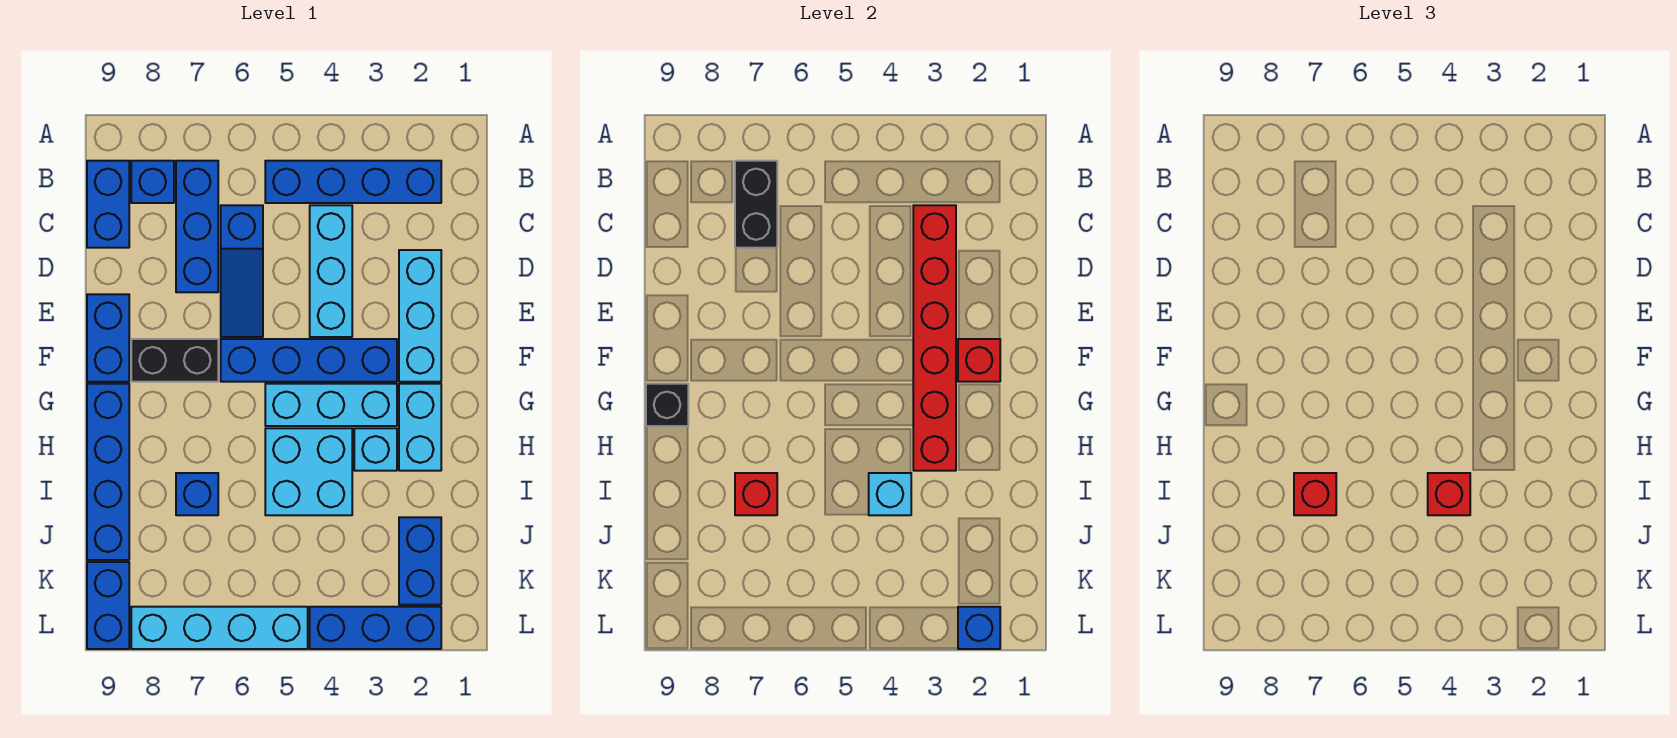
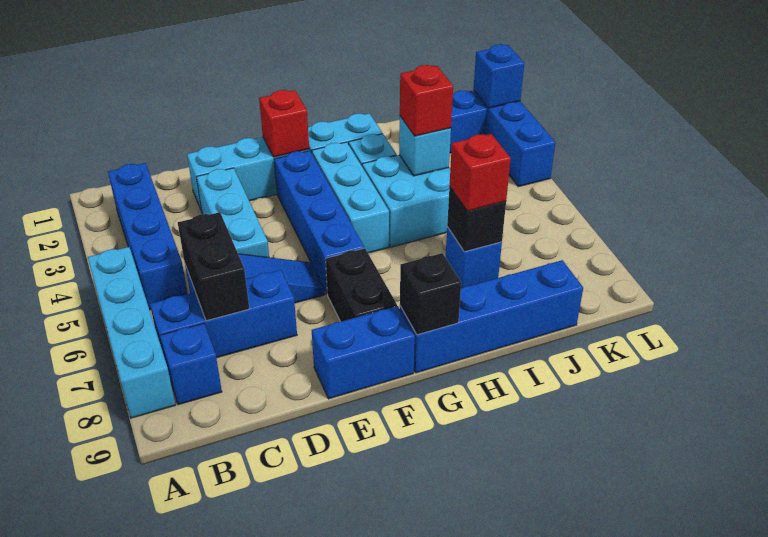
black brick B7:C7 level 2 -> black brick C6:C7 level 2
blue brick B9:C9 level 1 -> none
red brick C3:H3 level 2 -> none
cyan brick C4:E4 level 1 -> cyan brick D3:D5 level 1
red brick I7 level 2 -> black brick I7 level 2
blue brick K9:L9 level 1 -> none
cyan brick L5:L8 level 1 -> cyan brick A5:A8 level 1

